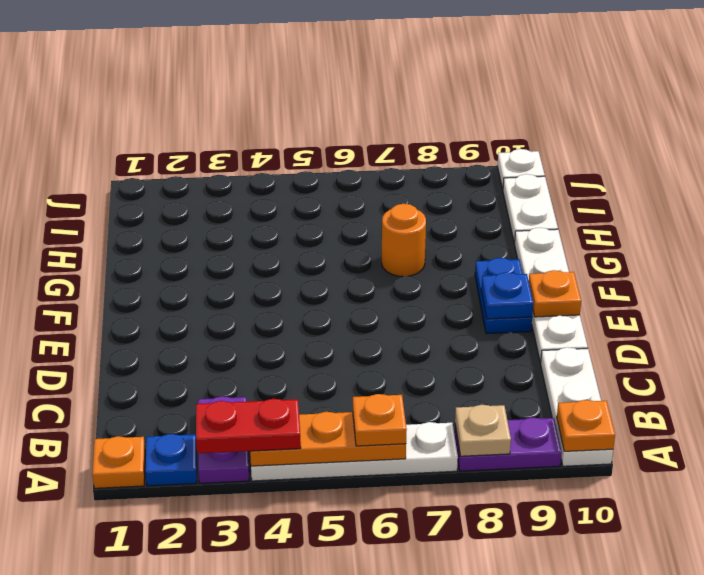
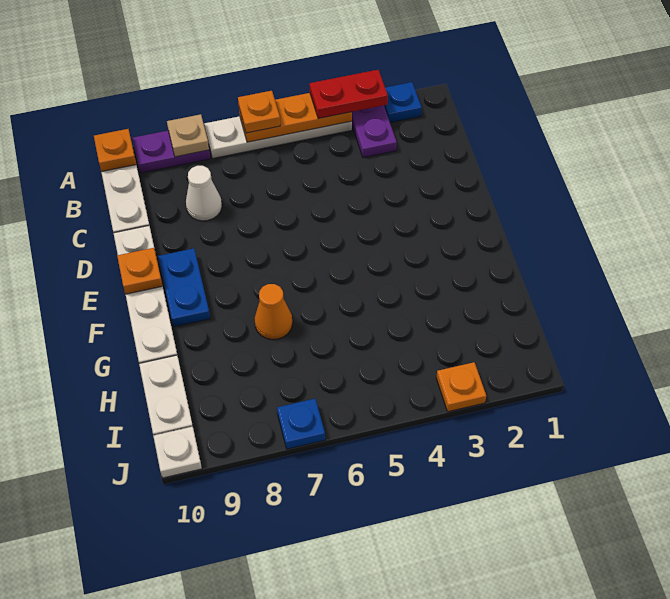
orange plate A1 level 1 -> orange plate J3 level 1
none -> white cone C8 level 1
blue plate E9 level 2 -> blue plate J7 level 1
orange round brick G7 level 1 -> orange cone G7 level 1

